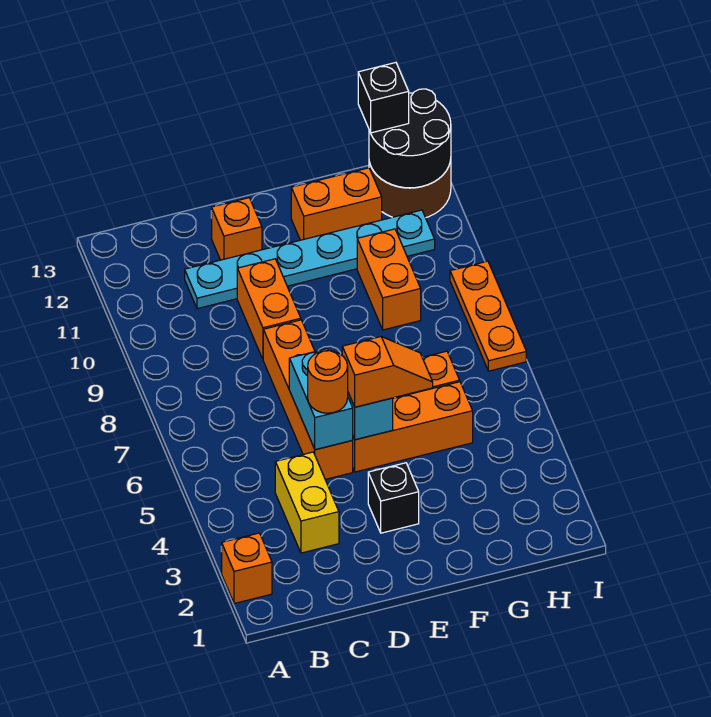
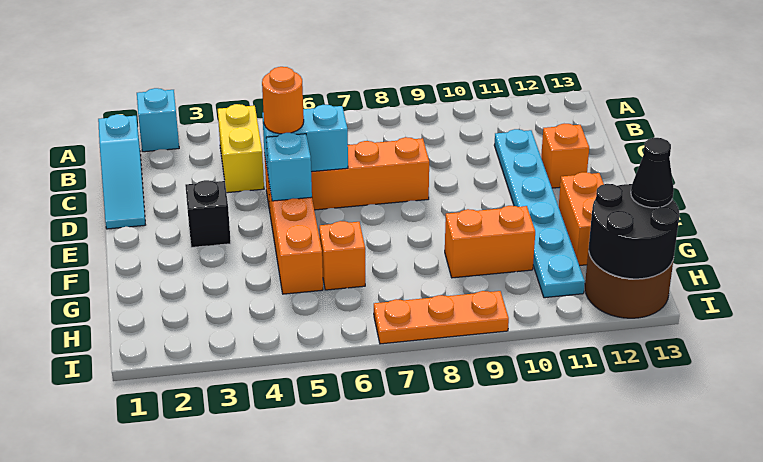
orange brick A2 level 1 -> cyan brick A2 level 1
none -> cyan slope B1:D1 level 1 top B
yellow brick C3:C4 level 1 -> yellow brick B4:C4 level 1
orange brick D9:D10 level 1 -> none
orange slope E5:F5 level 3 top E -> none
black brick H13 level 3 -> black cone H13 level 3

